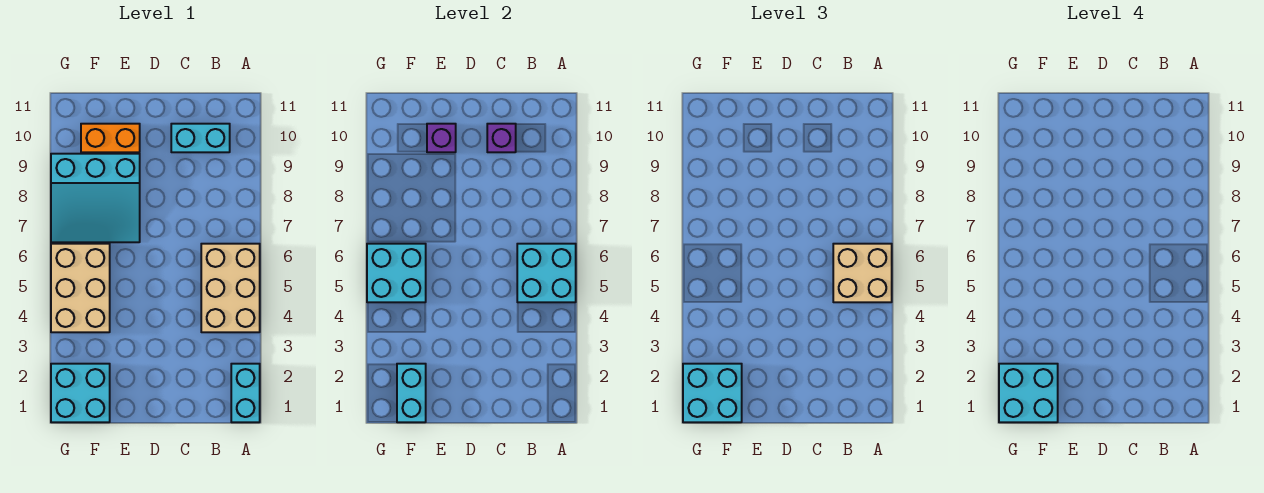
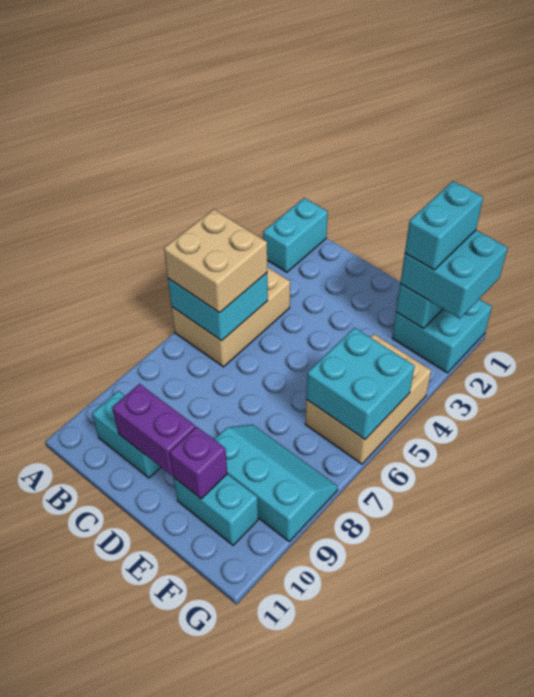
purple brick C10 level 2 -> purple brick C10:D10 level 2
cyan slope E7:G9 level 1 top 9 -> cyan slope E8:G9 level 1 top 9
orange brick E10:F10 level 1 -> cyan brick E10:F10 level 1
cyan brick F1:G2 level 4 -> cyan brick F1:F2 level 4

